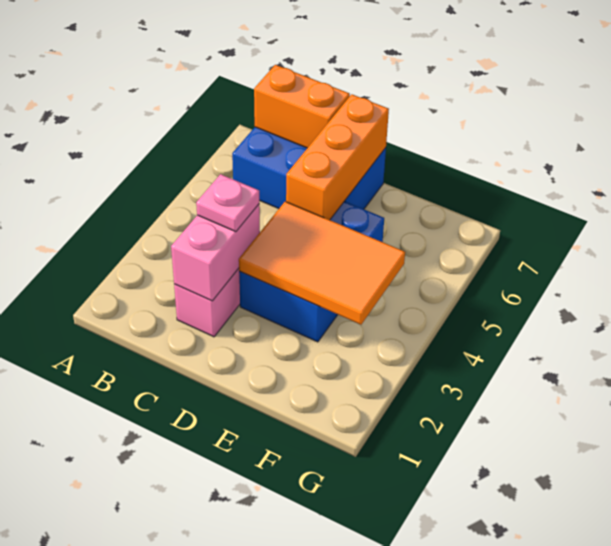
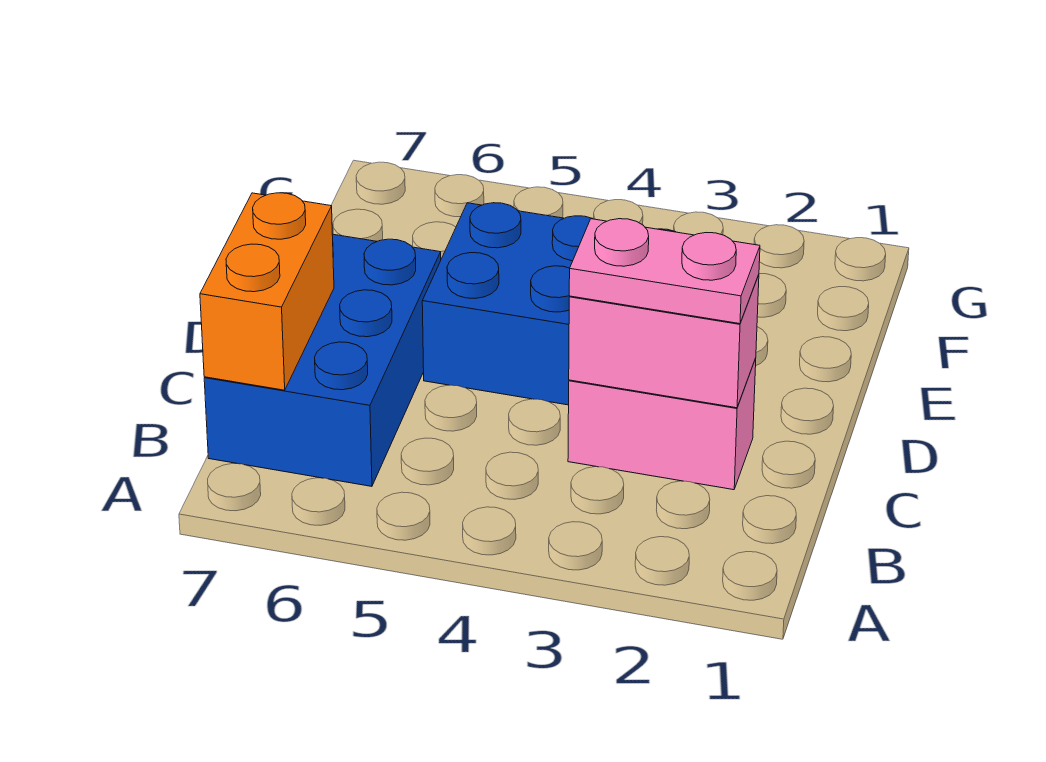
pink plate C3 level 3 -> pink plate C2:C3 level 3
orange tile D3:F4 level 2 -> none
orange brick D5:D7 level 2 -> none

